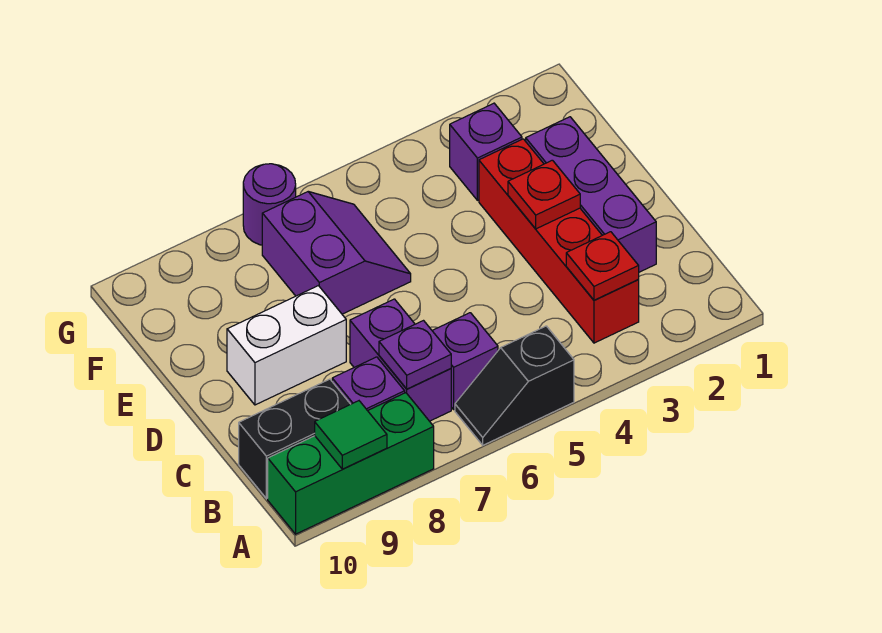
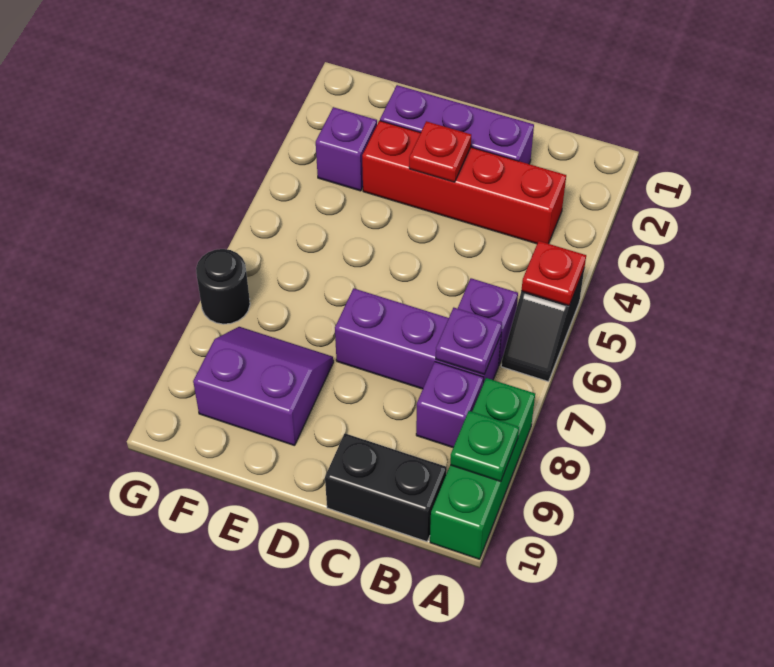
green tile A9 level 2 -> green plate A9 level 2
red plate B3 level 2 -> red plate A5 level 2
purple brick B7:C7 level 1 -> purple brick B7:D7 level 1
black brick B9:B10 level 1 -> black brick B10:C10 level 1
white brick D8:D9 level 1 -> none
purple slope E6:F7 level 1 top 7 -> purple slope E8:F9 level 1 top 9
purple round brick G7 level 1 -> black round brick G7 level 1

